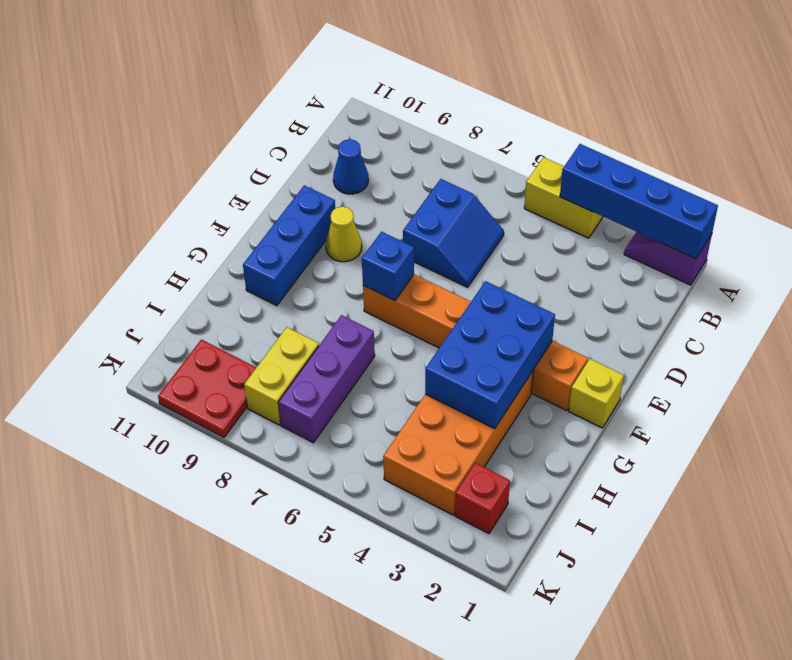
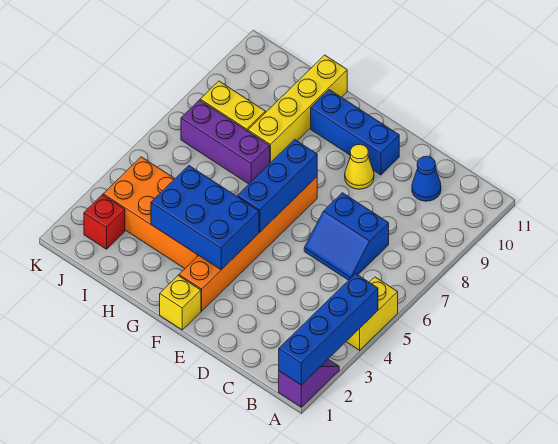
blue brick F7 level 2 -> blue brick F5:F7 level 2
none -> yellow brick H8:H11 level 1
red plate J9:K10 level 1 -> none

